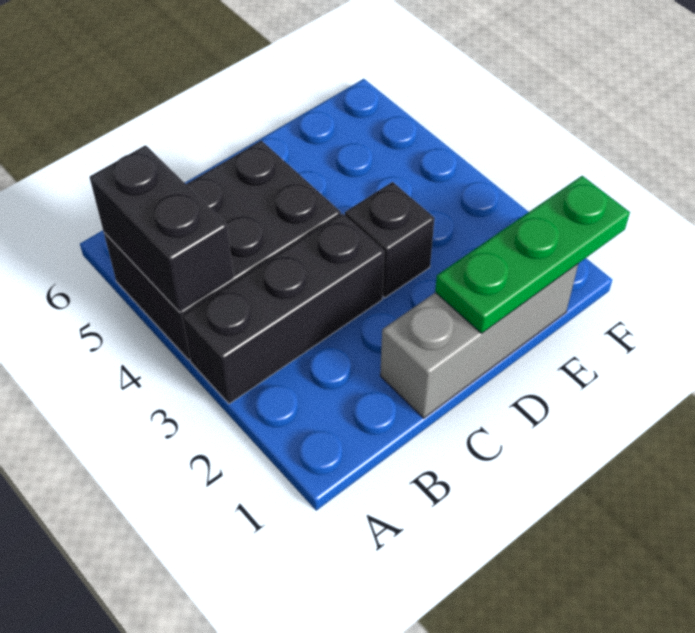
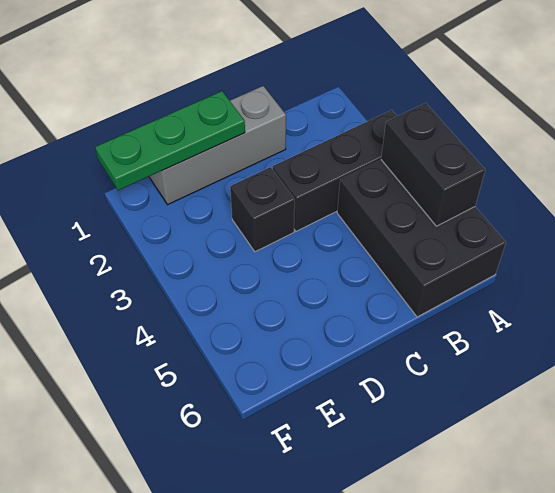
black brick A4:C5 level 1 -> black brick A4:B6 level 1

